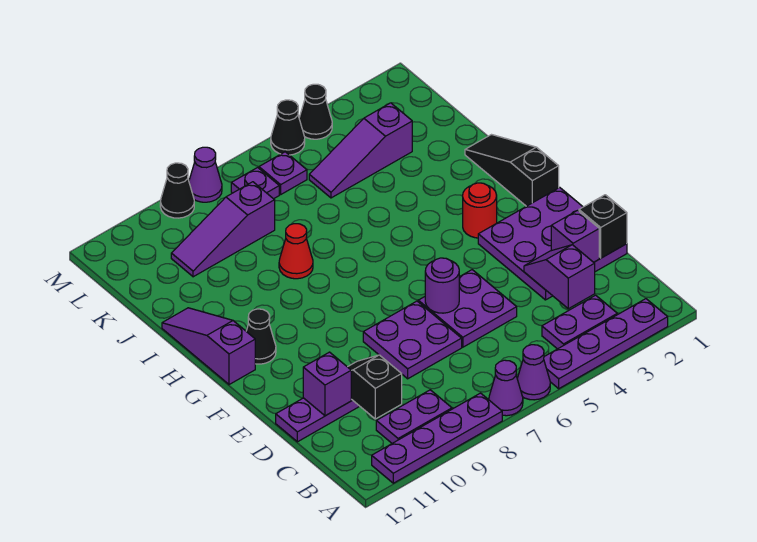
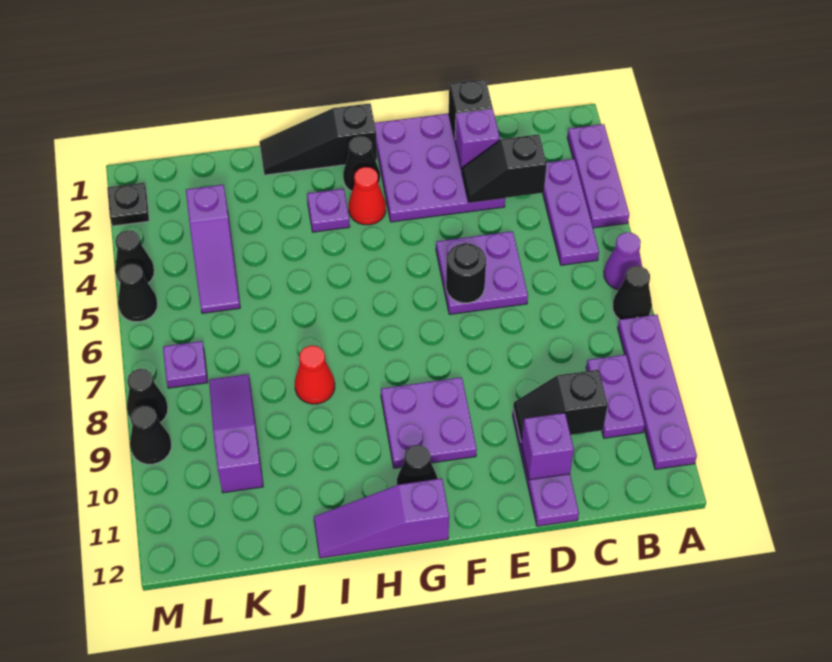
purple plate A2:A5 level 1 -> purple plate A2:A4 level 1
purple cone A7 level 1 -> black cone A7 level 1
purple plate B3:B4 level 1 -> purple plate B3:B5 level 1
purple slope C3:D3 level 2 top C -> black slope C3:D3 level 2 top C
purple plate D7:E8 level 1 -> purple plate F9:G10 level 1
purple round brick E6 level 2 -> black round brick E6 level 2
none -> black cone G2 level 1
red round brick G3 level 1 -> red cone G3 level 1
purple slope K8:K10 level 1 top 8 -> purple slope K8:K10 level 1 top 10
purple plate L6 level 1 -> purple plate H3 level 1
none -> black plate M2 level 1
purple cone M8 level 1 -> black cone M8 level 1

